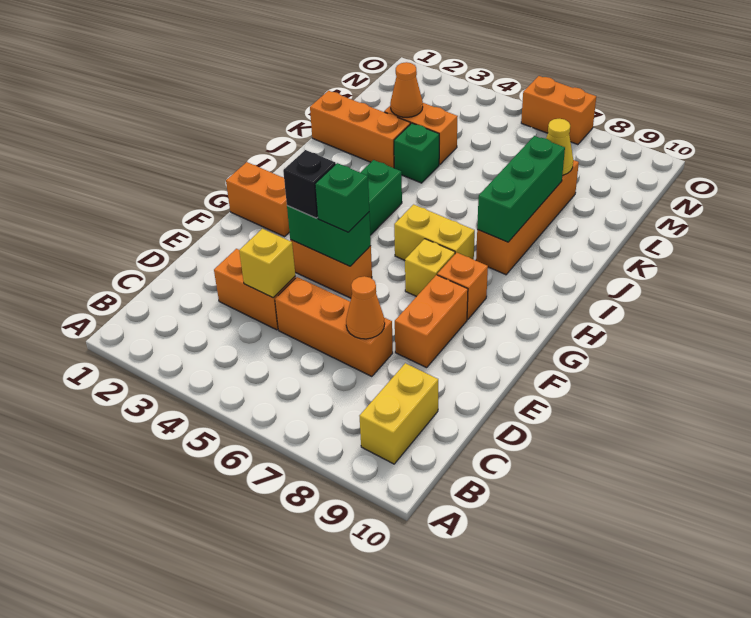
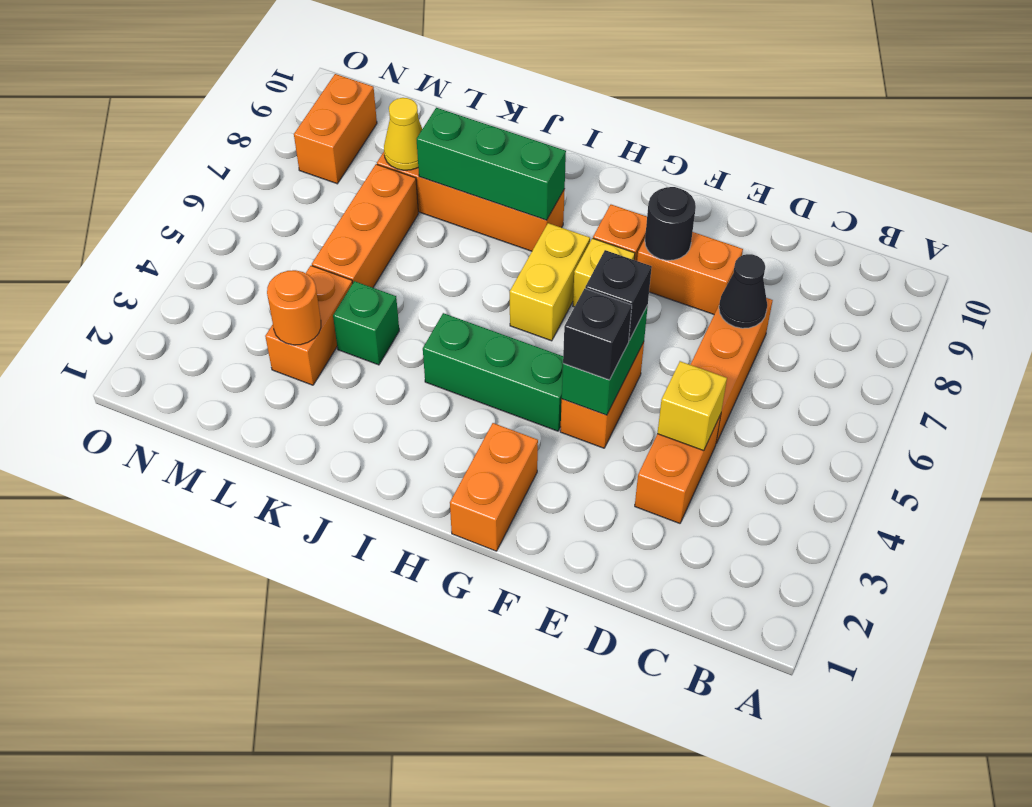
yellow brick B9:C9 level 1 -> none
orange cone D7 level 2 -> black cone D7 level 2
green brick F5 level 3 -> black brick F5 level 3
none -> black round brick F8 level 2
orange brick K1:K3 level 1 -> orange brick L5:L7 level 1
orange cone L3 level 2 -> orange round brick L3 level 2
orange brick O6:O7 level 1 -> orange brick N8:N9 level 1

